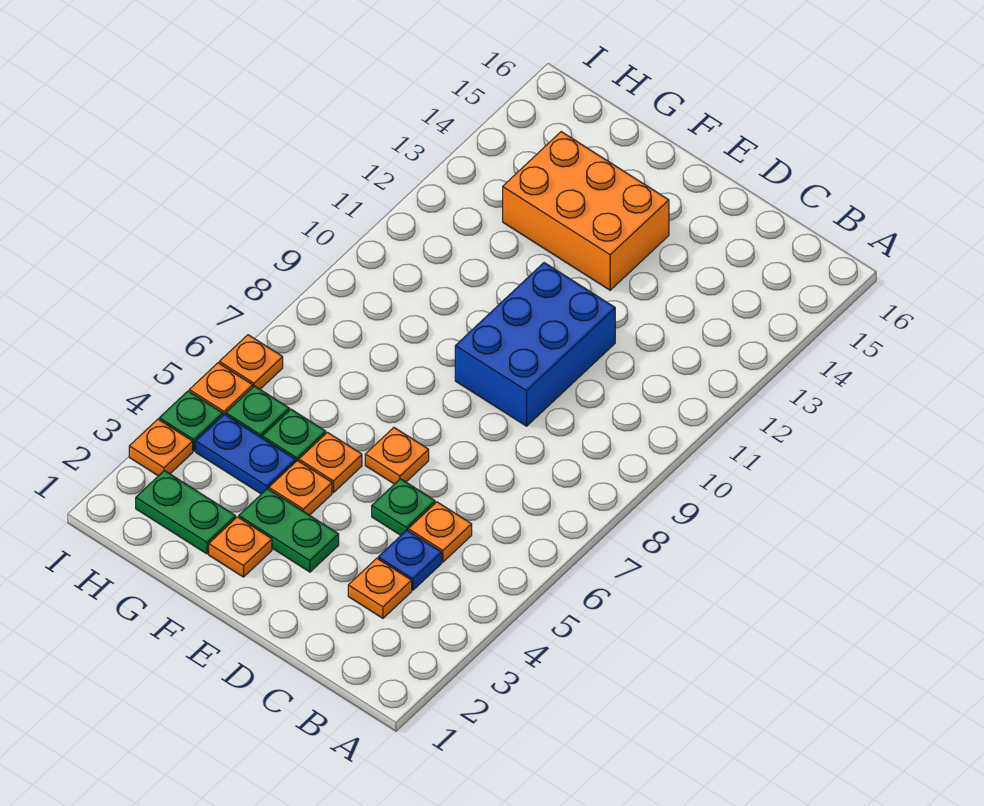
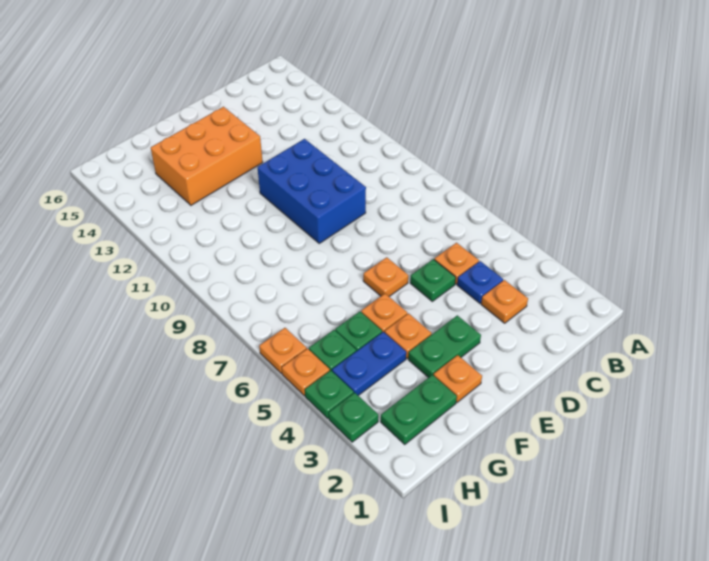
orange plate I3 level 1 -> green plate I3 level 1

